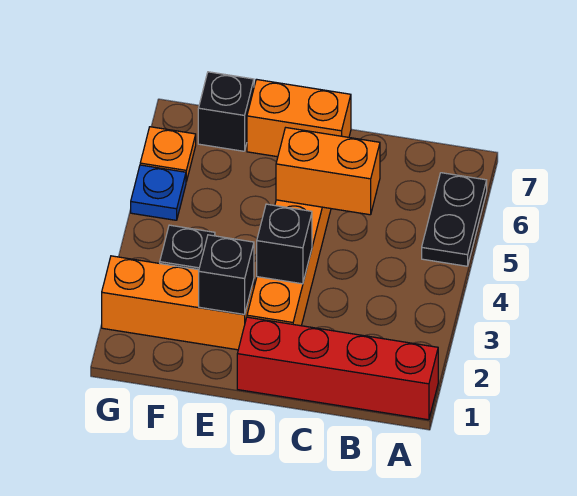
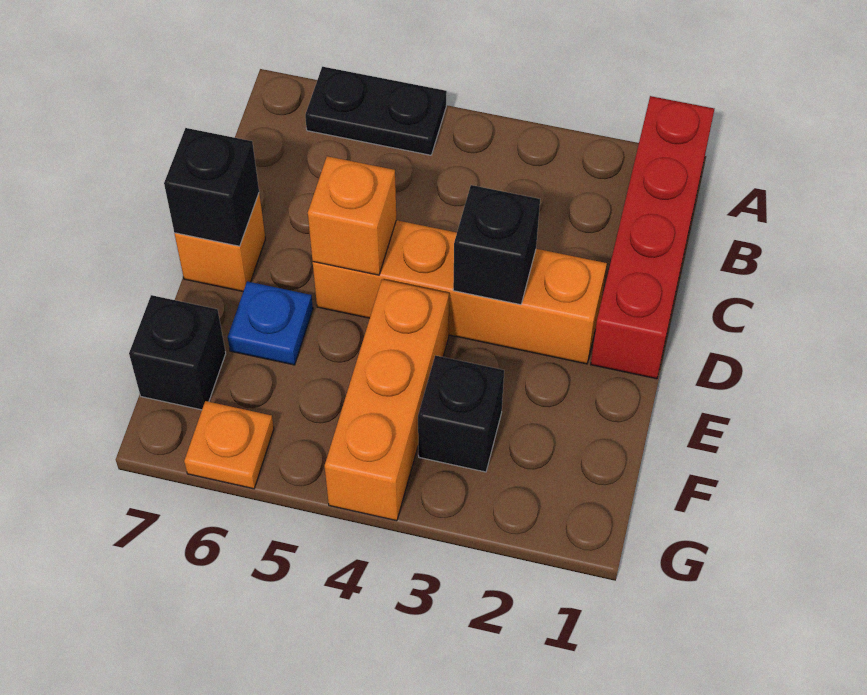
orange brick C5:D5 level 2 -> orange brick D5 level 2
orange brick D7:E7 level 1 -> orange brick D7 level 1
orange brick E2:G2 level 1 -> orange brick E4:G4 level 1
black brick E2 level 2 -> black brick D7 level 2
blue plate G5 level 1 -> blue plate E6 level 1

